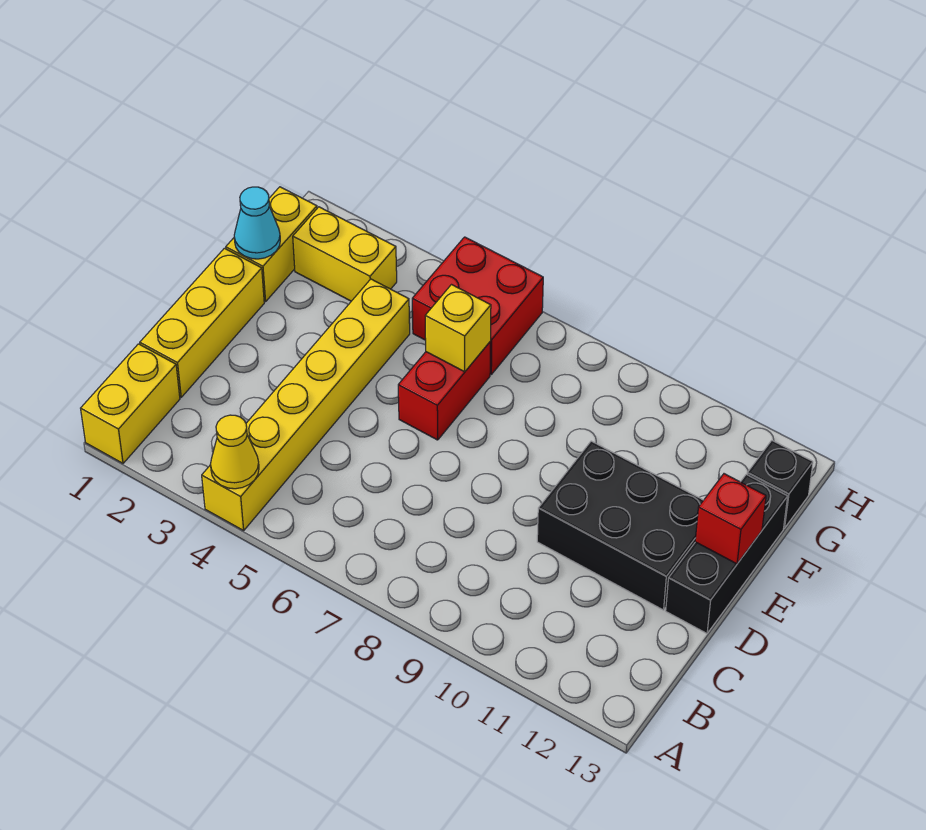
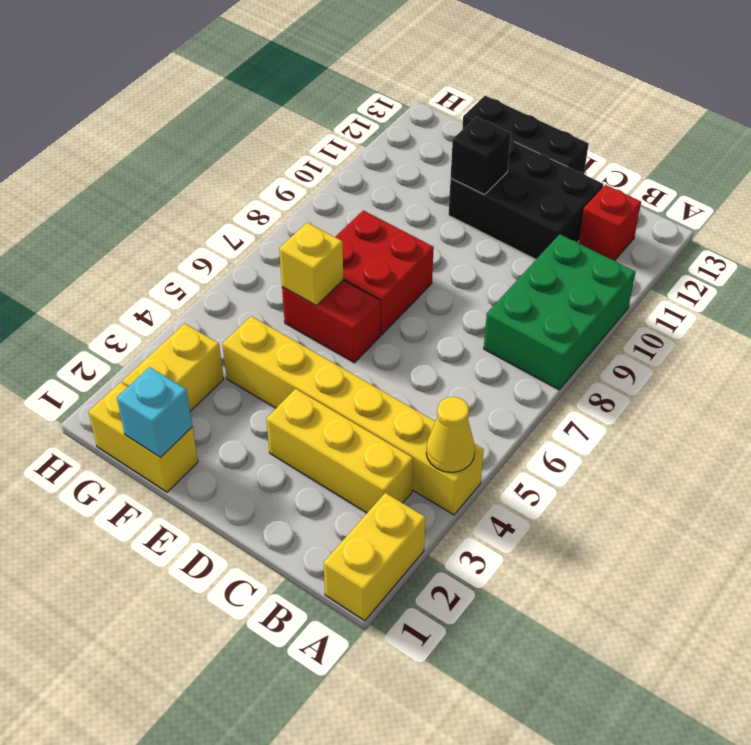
yellow brick A1:B1 level 1 -> yellow brick A1:A2 level 1
none -> green brick A8:B10 level 1
yellow brick C1:E1 level 1 -> yellow brick B3:D3 level 1
black brick D10:E12 level 1 -> black brick C11:E12 level 1
red brick E13 level 2 -> red brick B12 level 1
cyan cone F1 level 2 -> cyan brick F1 level 2
red brick G5:H6 level 1 -> red brick E7:F8 level 1
black brick G13 level 1 -> black brick E11 level 2

